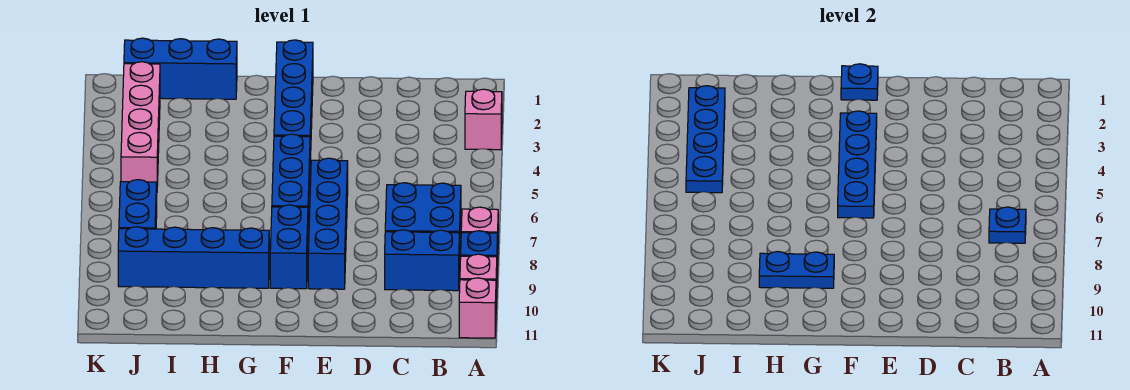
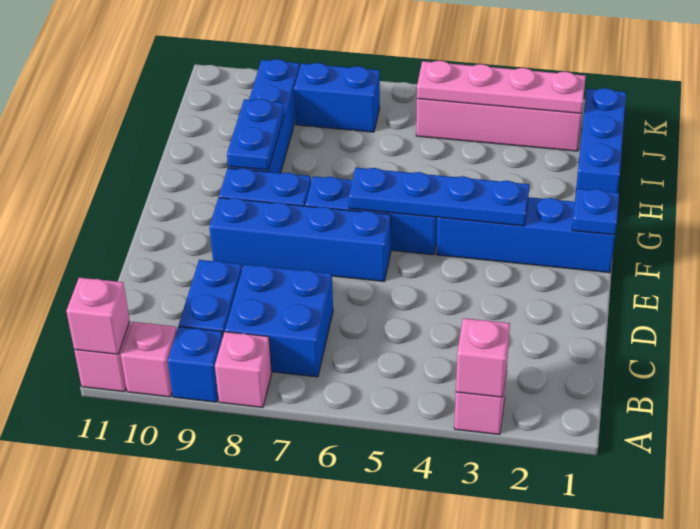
none -> pink brick A3 level 2
none -> pink brick A11 level 2
blue plate B7 level 2 -> none
blue plate J2:J5 level 2 -> pink plate J2:J5 level 2

